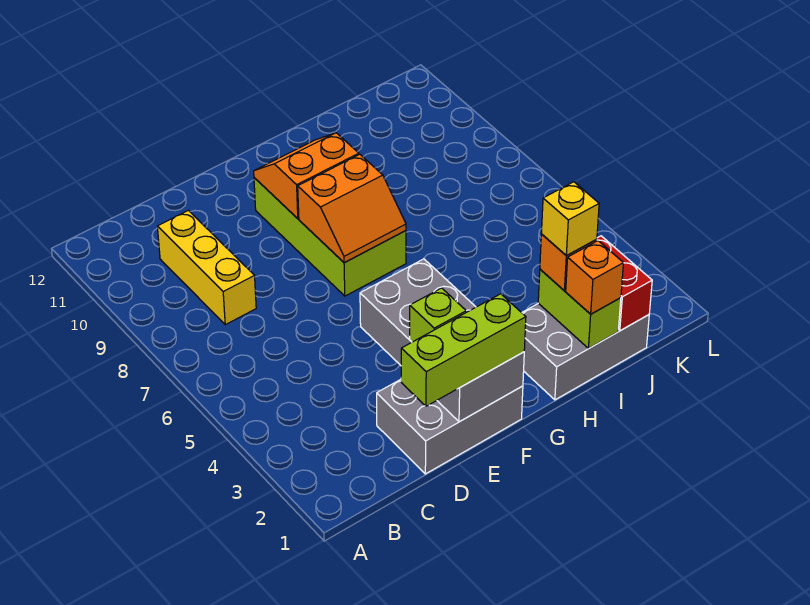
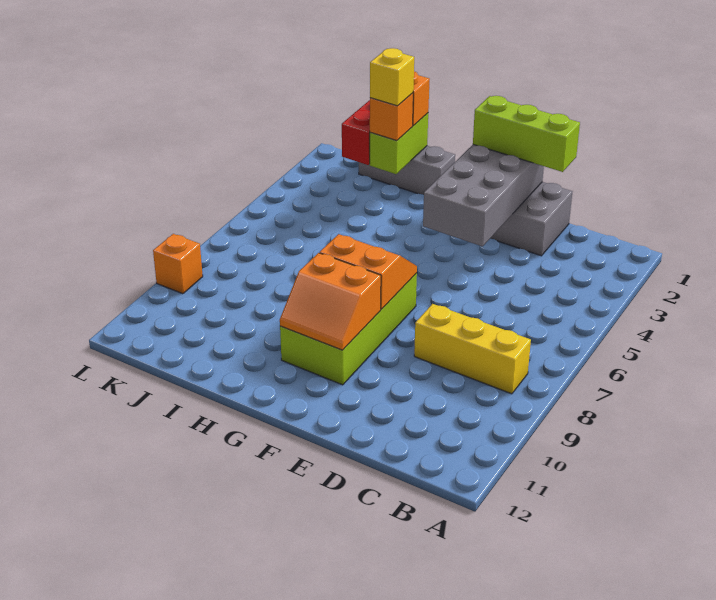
yellow brick C8:C10 level 1 -> yellow brick B8:D8 level 1
lime brick E2 level 3 -> none
grey brick H1:J2 level 1 -> grey brick H1:J1 level 1
none -> orange brick L9 level 1

